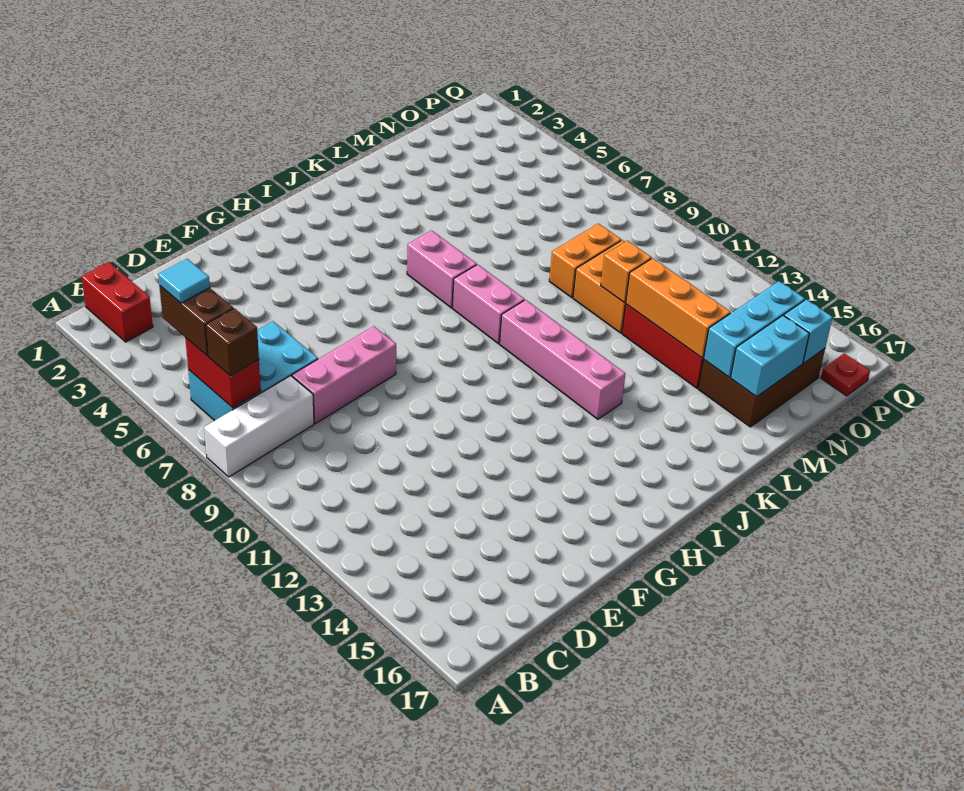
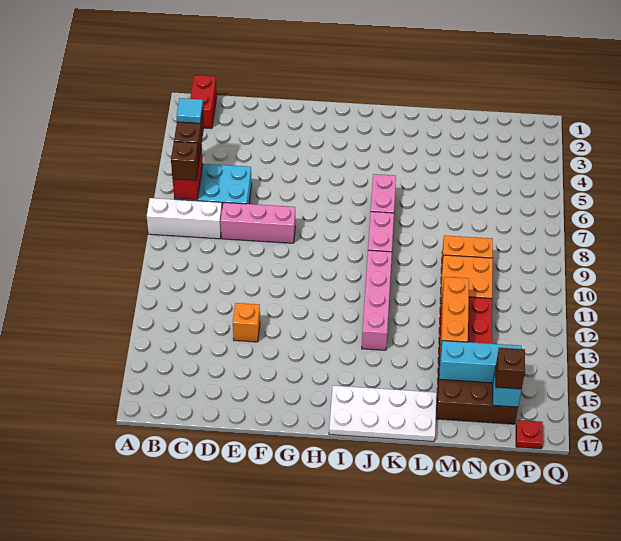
none -> white plate I16:L17 level 1
orange brick M11 level 2 -> orange brick E13 level 1
cyan brick M16:N16 level 2 -> none
none -> brown brick O16 level 3

